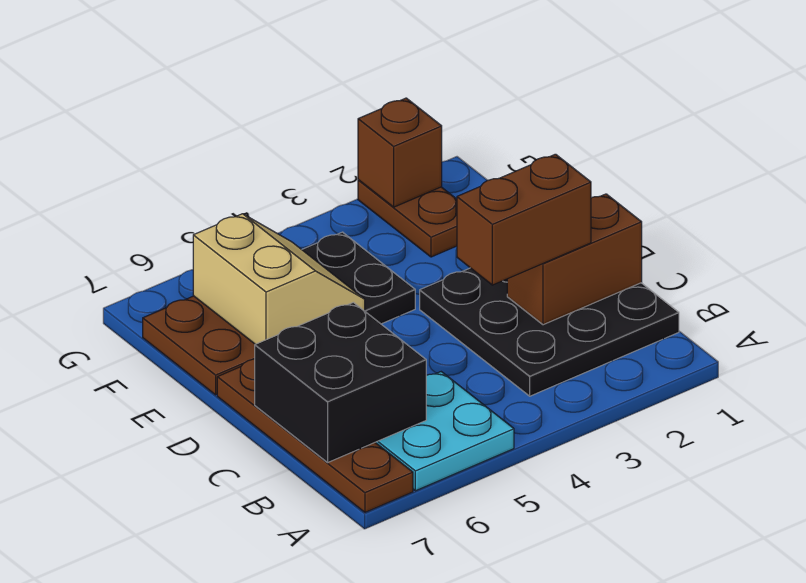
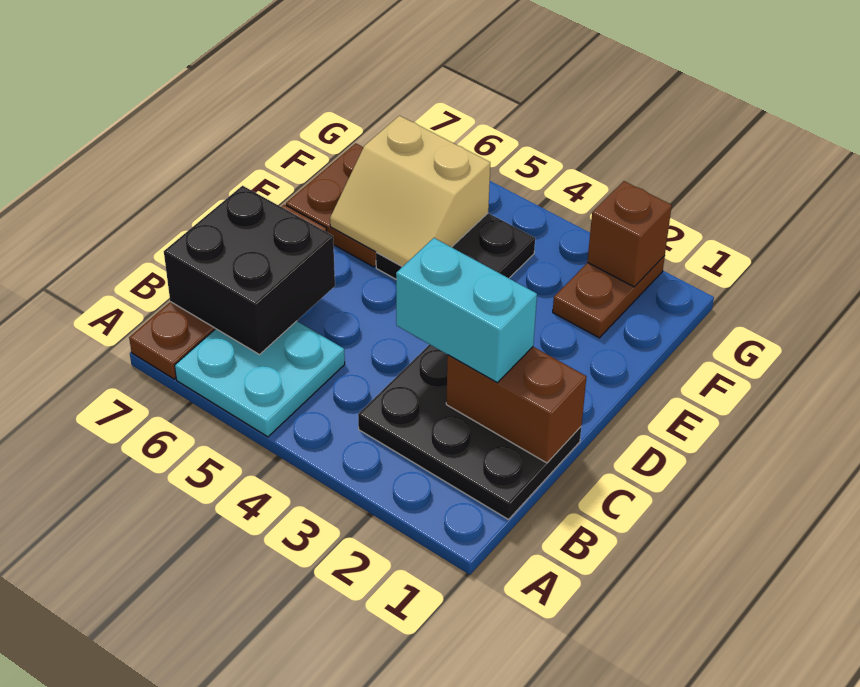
black plate B1:D3 level 1 -> black plate B1:C3 level 1
brown brick C2:C3 level 3 -> cyan brick C2:C3 level 3
tan slope E5:F6 level 2 top 6 -> tan slope E5:F6 level 2 top F

